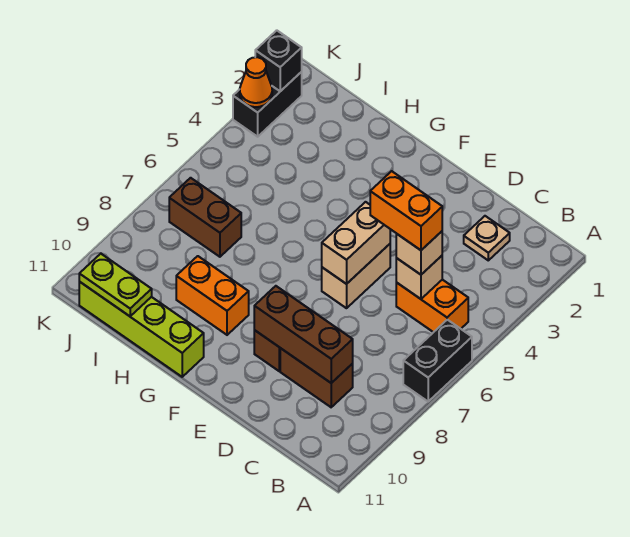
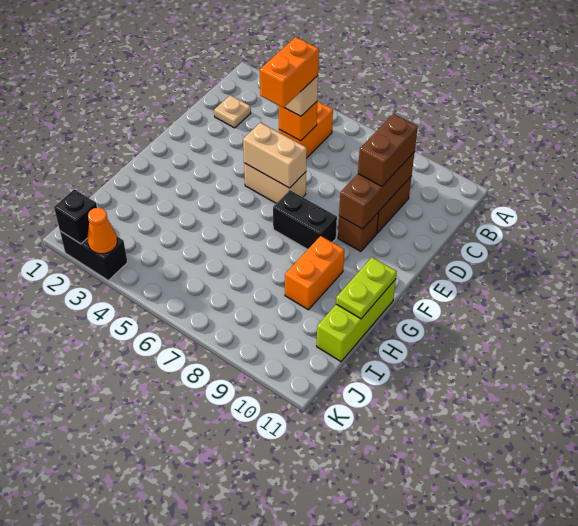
black brick A6:A7 level 1 -> black brick F7:F8 level 1
tan brick C5 level 2 -> orange brick C5 level 2
lime brick G11:J11 level 1 -> lime brick G11:I11 level 1
brown brick I7:J7 level 1 -> brown brick C9:D9 level 3
lime plate I11:J11 level 2 -> lime plate G11:H11 level 2

